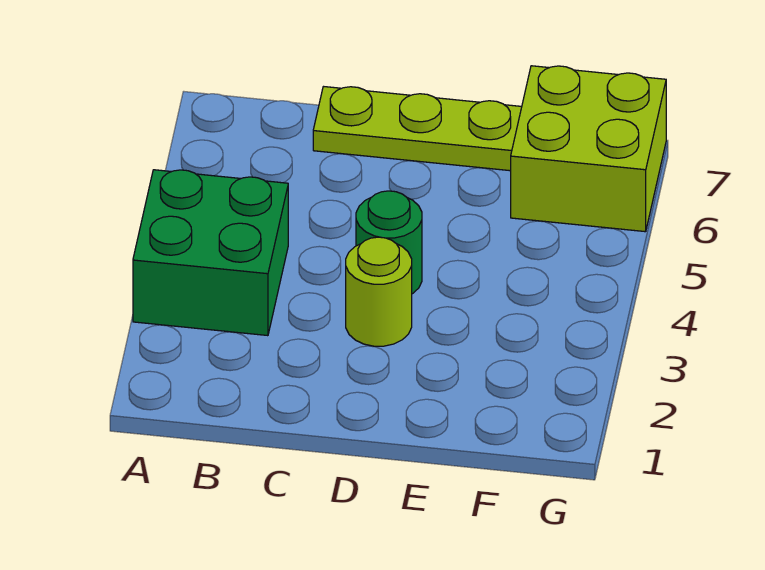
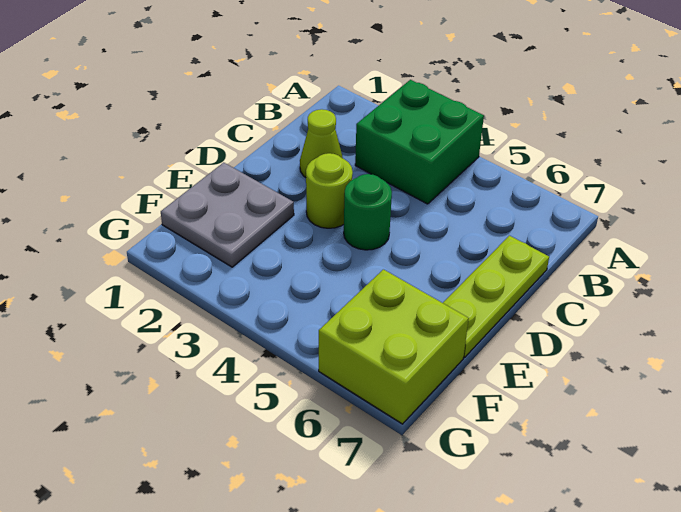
none -> lime cone C2 level 1
none -> grey plate E1:F2 level 1

